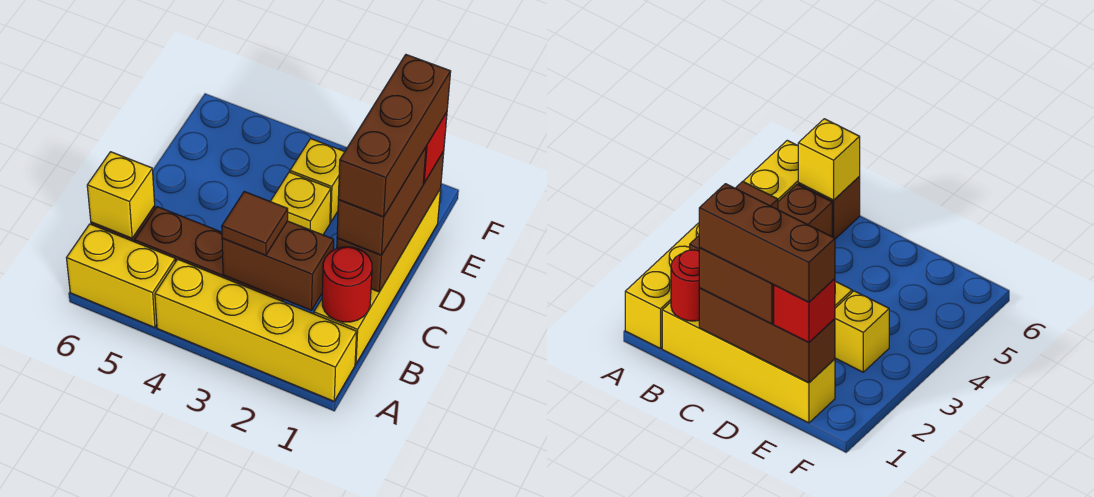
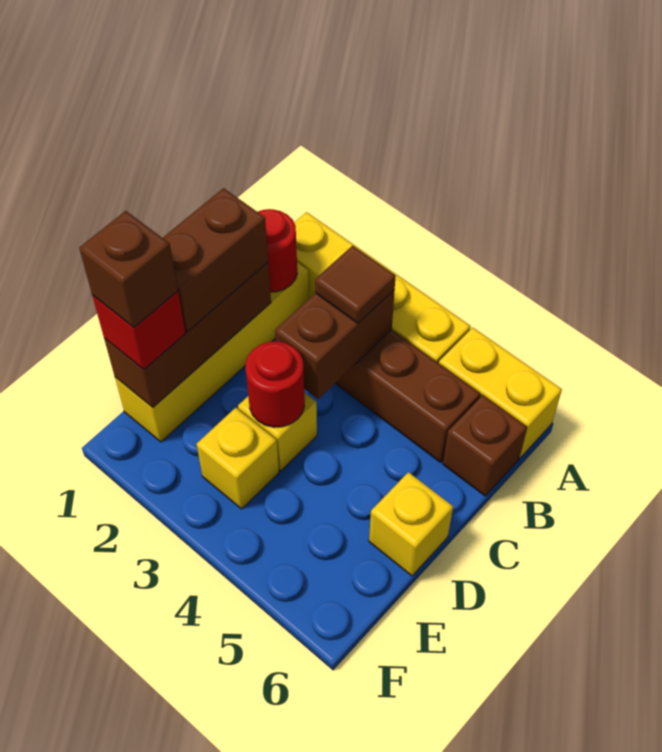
brown brick B2:B3 level 2 -> brown brick B3:C3 level 2
yellow brick B6 level 2 -> yellow brick D6 level 1
brown brick C1:E1 level 4 -> brown brick E1 level 4
none -> red round brick D3 level 2

